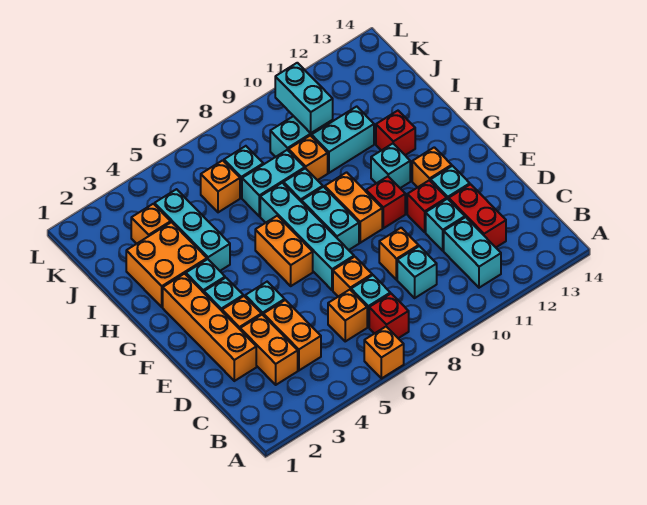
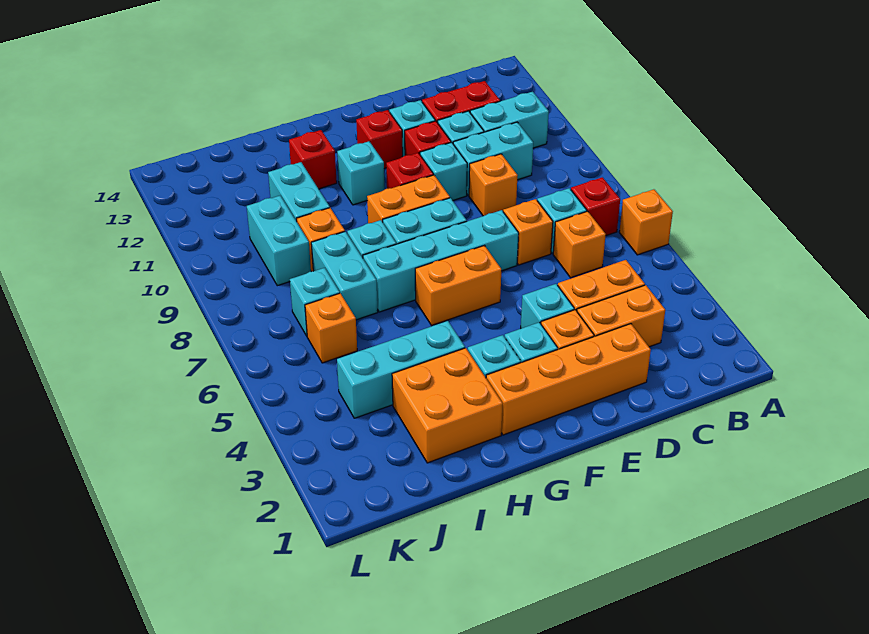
cyan brick C9 level 1 -> cyan brick E10 level 1
orange brick F12 level 1 -> red brick F12 level 1
orange brick J3 level 1 -> none
cyan brick J10:K10 level 2 -> cyan brick C10:D10 level 1

